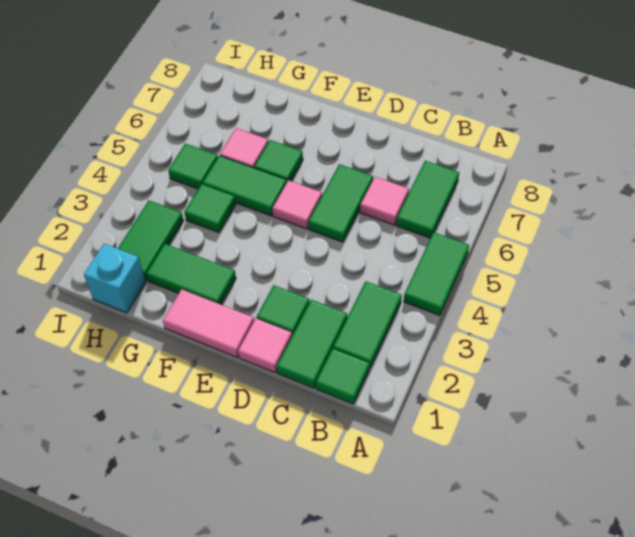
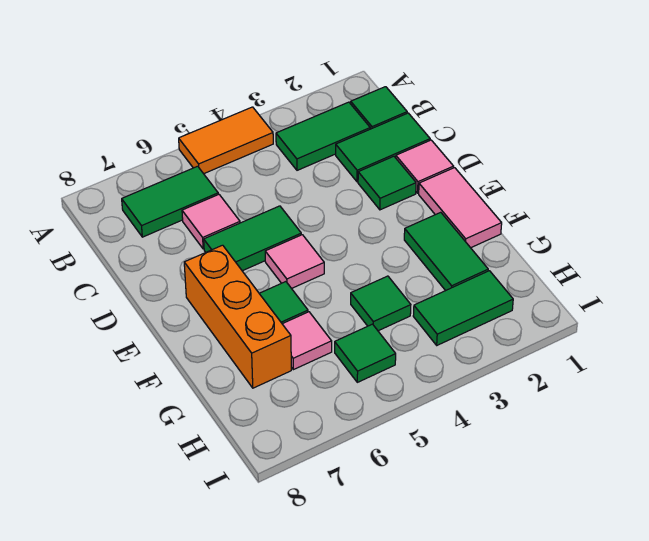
green tile A4:A5 level 1 -> orange tile A4:A5 level 1
none -> orange brick E7:G7 level 1
green tile F5:G5 level 1 -> none
cyan brick H1 level 1 -> none

